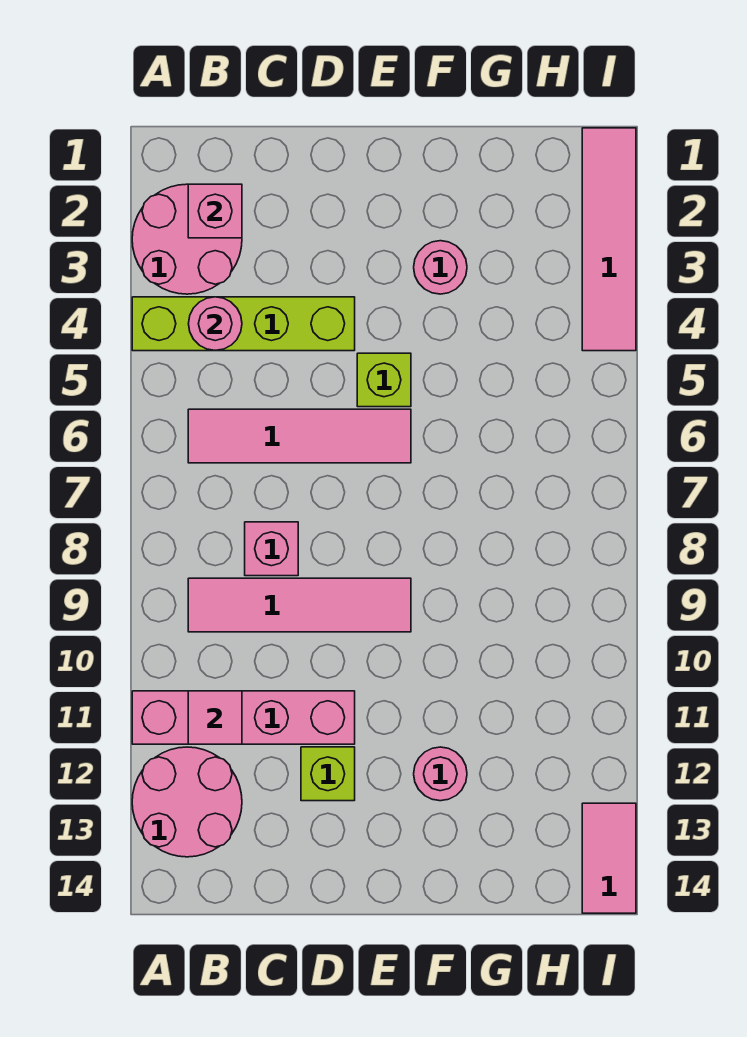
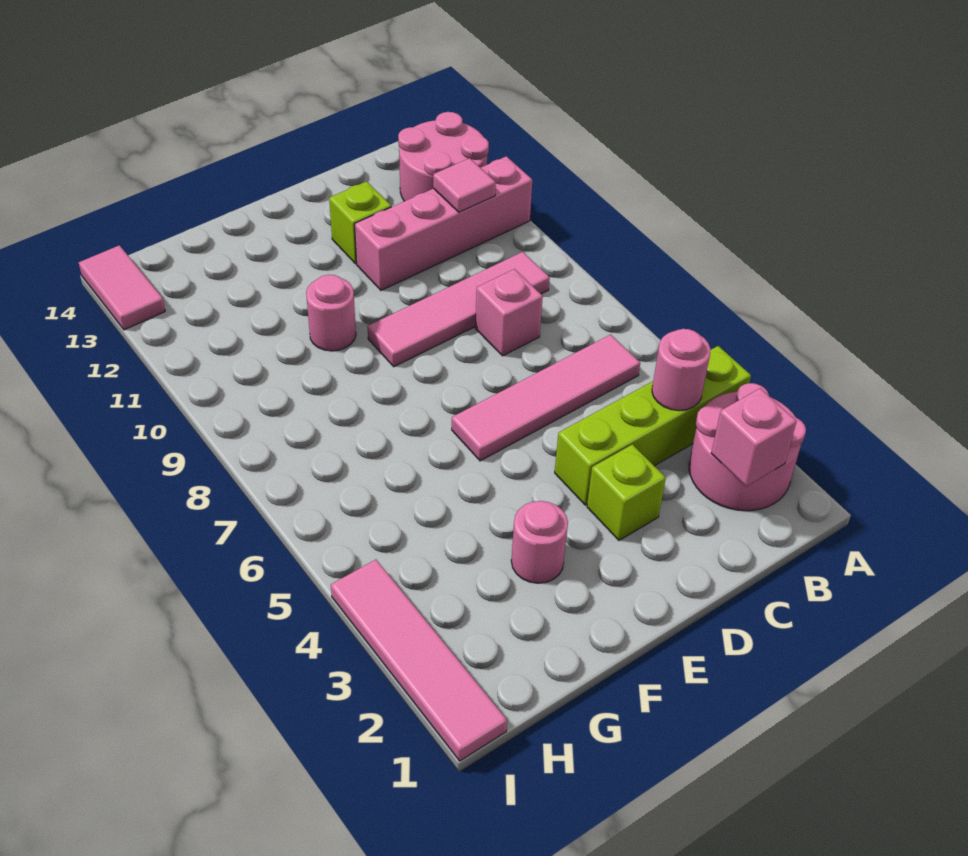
lime brick E5 level 1 -> lime brick D3 level 1
pink round brick F12 level 1 -> pink round brick F10 level 1

